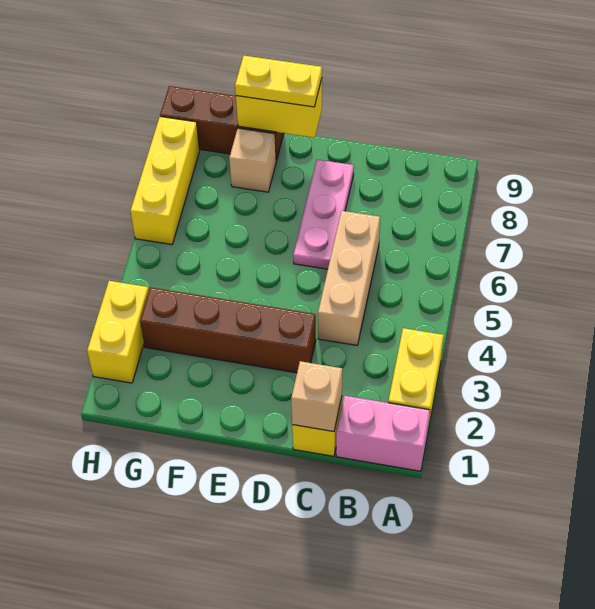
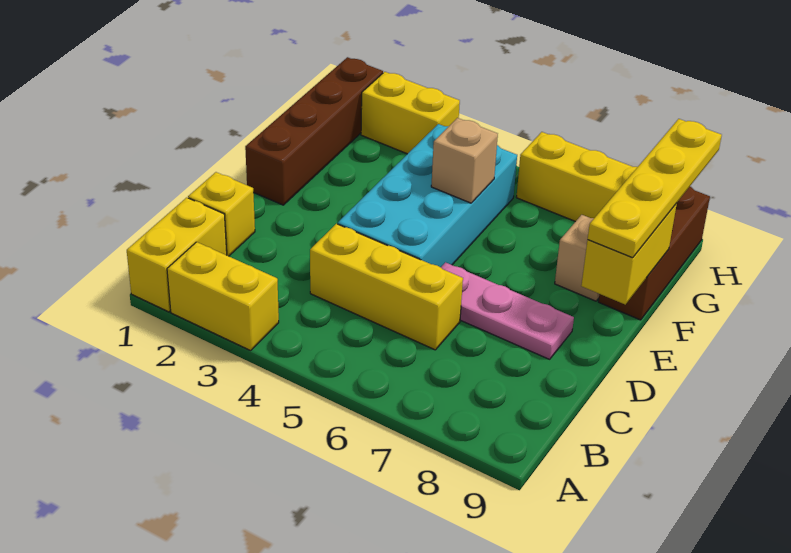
pink brick A1:B1 level 1 -> yellow brick A1:B1 level 1
tan brick C1 level 2 -> tan brick F5 level 2
tan brick C4:C6 level 1 -> yellow brick C4:C6 level 1
brown brick D3:G3 level 1 -> brown brick E1:H1 level 1
none -> cyan brick D4:G5 level 1
yellow plate E9:F9 level 3 -> yellow plate E9:H9 level 3

